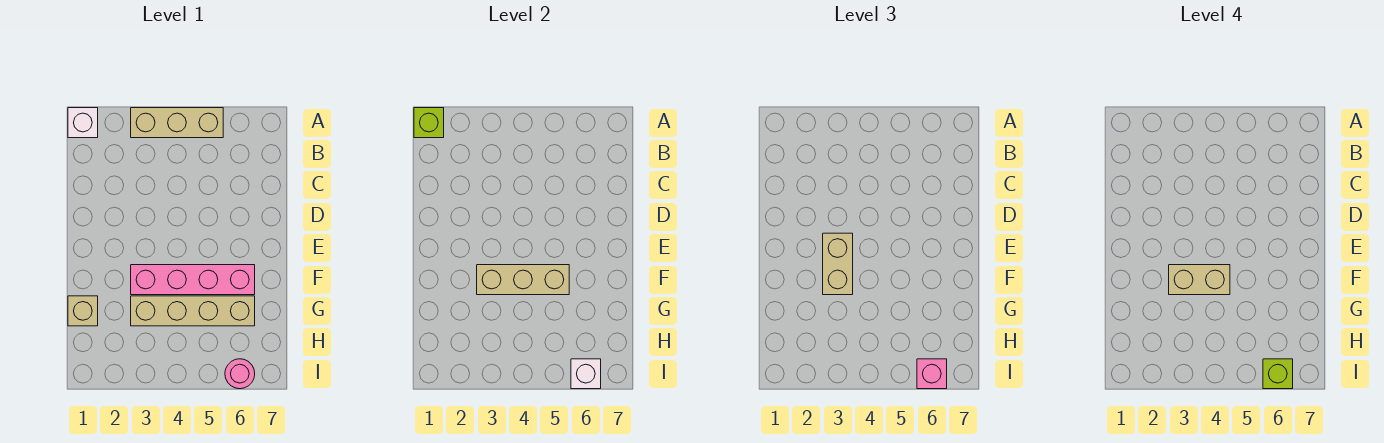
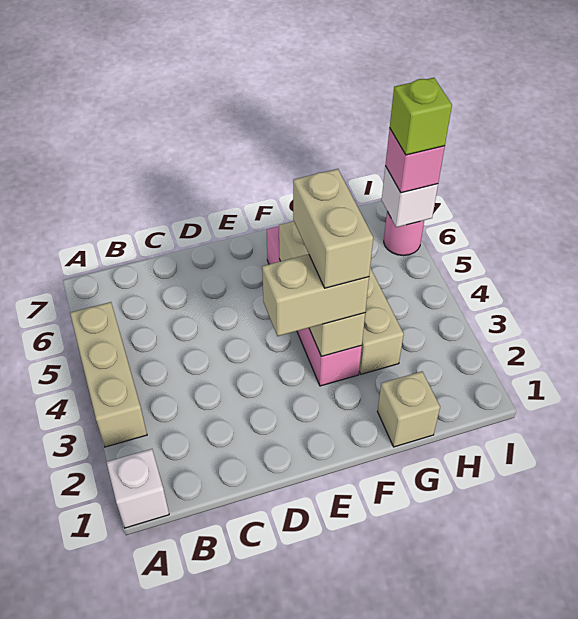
lime brick A1 level 2 -> none

